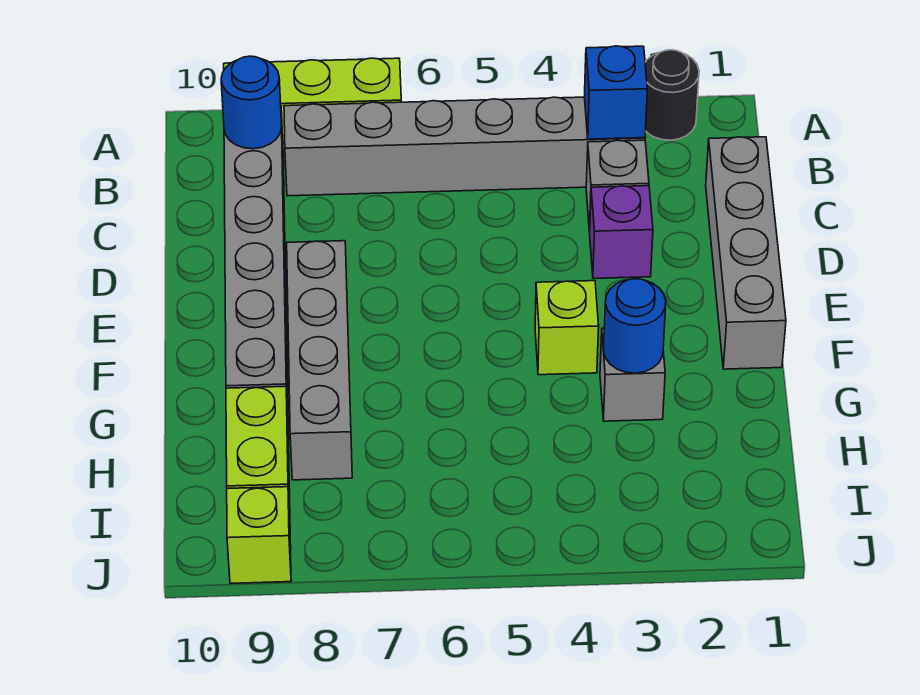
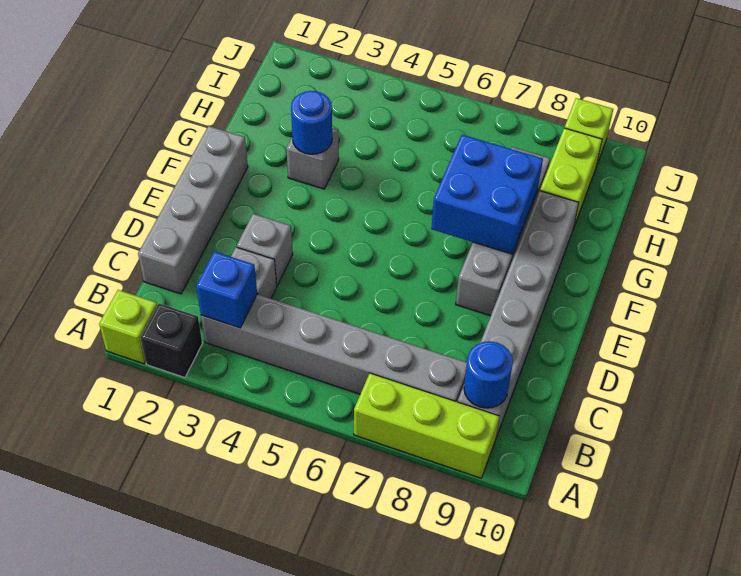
black round brick A2 level 1 -> black brick A2 level 1
purple brick D3 level 1 -> grey brick D3 level 1
lime brick F4 level 1 -> lime brick A1 level 1
none -> blue brick F7:G8 level 2

